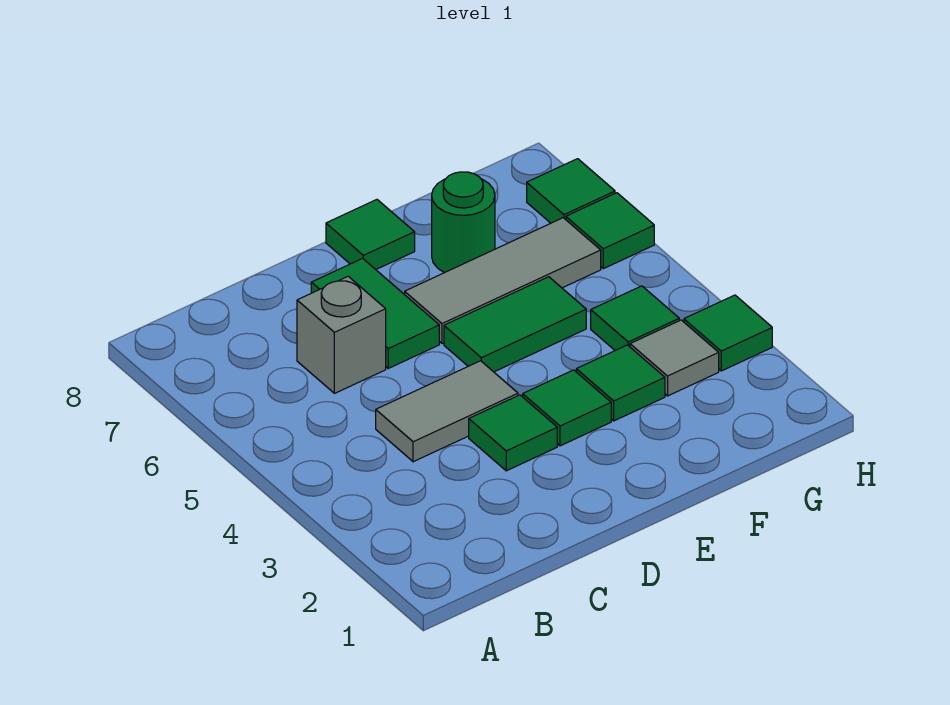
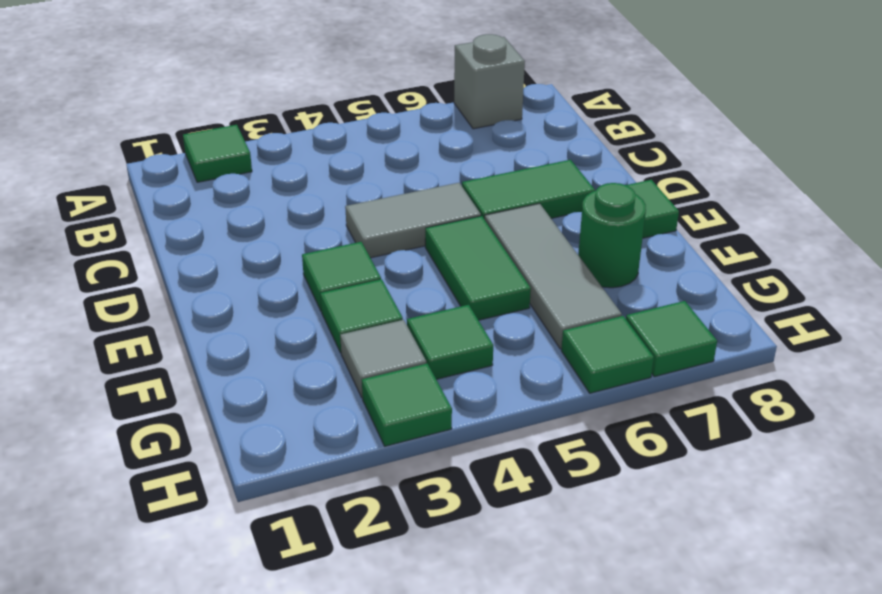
grey tile C4:D4 level 1 -> grey tile D4:D5 level 1
grey brick C6 level 1 -> grey brick A7 level 1
green tile D3 level 1 -> green tile A2 level 1

